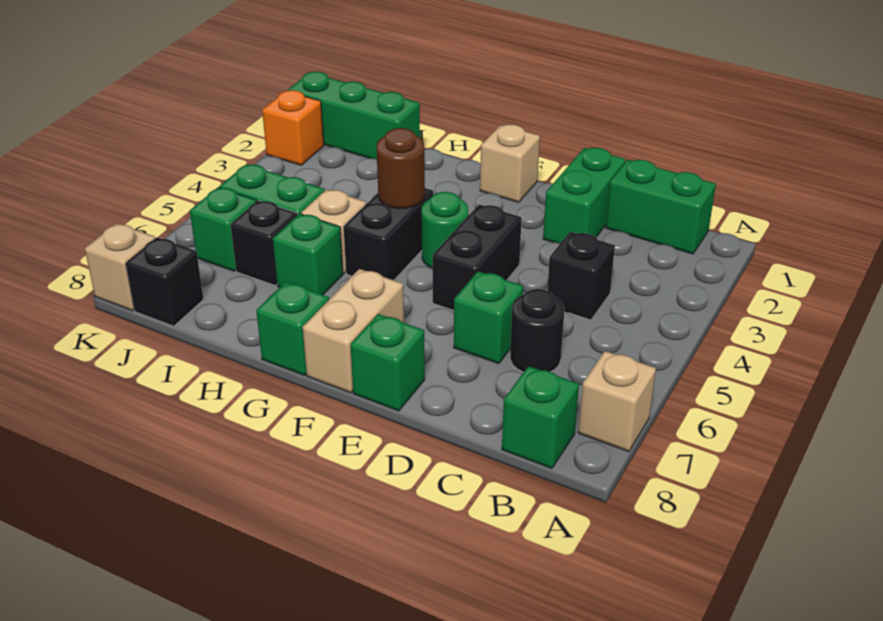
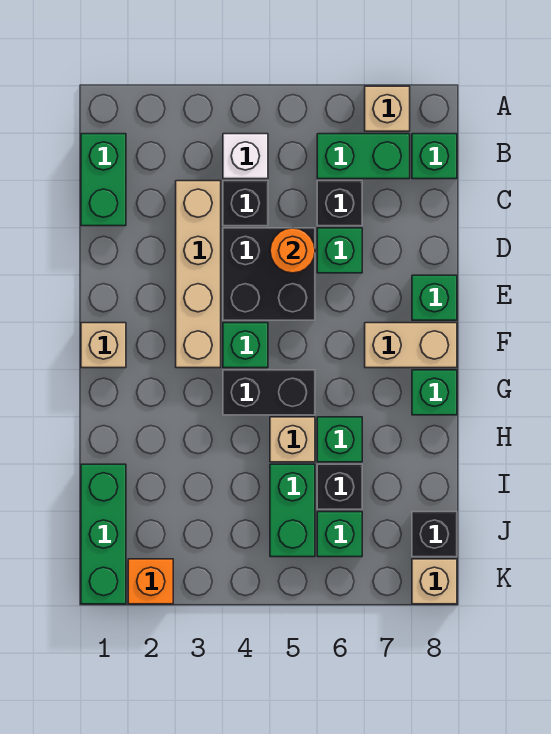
none -> white brick B4 level 1
none -> tan brick C3:F3 level 1
black round brick C6 level 1 -> black brick C6 level 1
green brick D1:D2 level 1 -> green brick B6:B7 level 1
none -> orange round brick D5 level 2
black brick E4:E5 level 1 -> black brick D4:E5 level 1
green round brick F4 level 1 -> green brick F4 level 1
brown round brick G4 level 2 -> none

